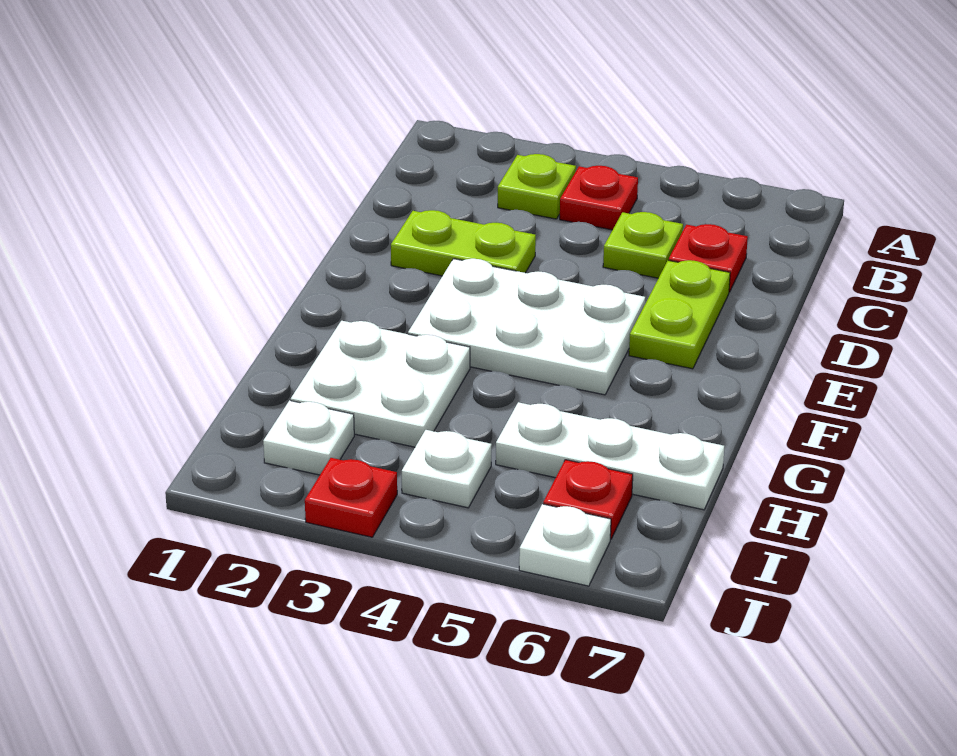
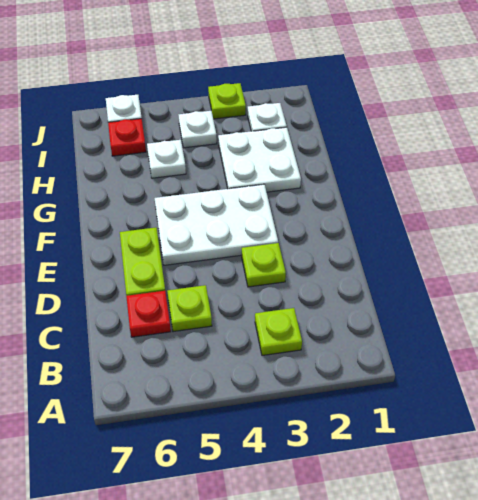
red plate B4 level 1 -> none
lime plate D2:D3 level 1 -> lime plate D3 level 1
white plate H5:H7 level 1 -> white plate H5 level 1
red plate J3 level 1 -> lime plate J3 level 1

